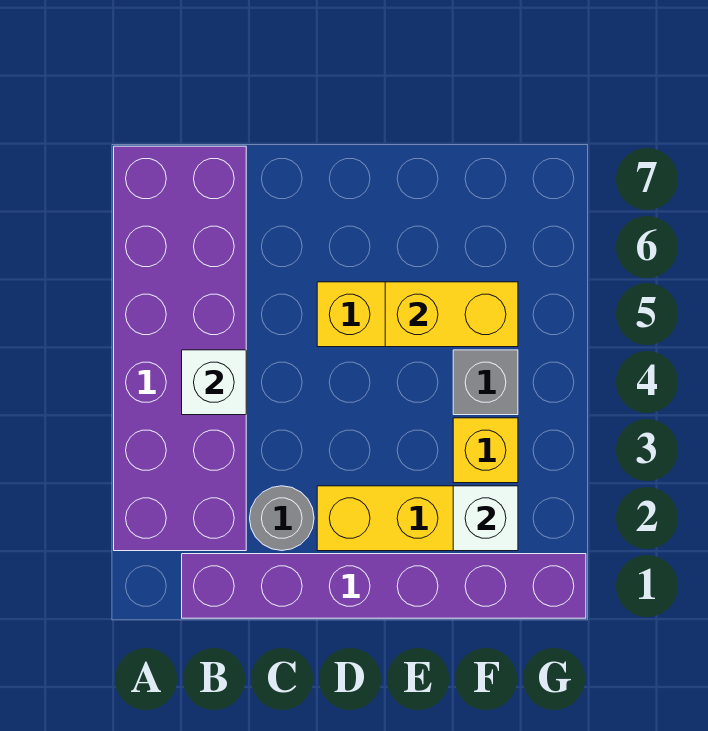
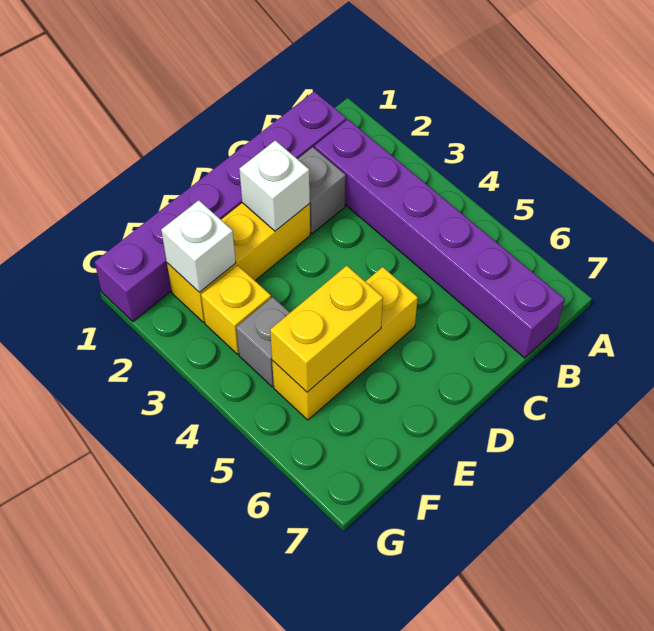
purple brick A2:B7 level 1 -> purple brick B2:B7 level 1
white brick B4 level 2 -> white brick D2 level 2
grey round brick C2 level 1 -> grey brick C2 level 1

